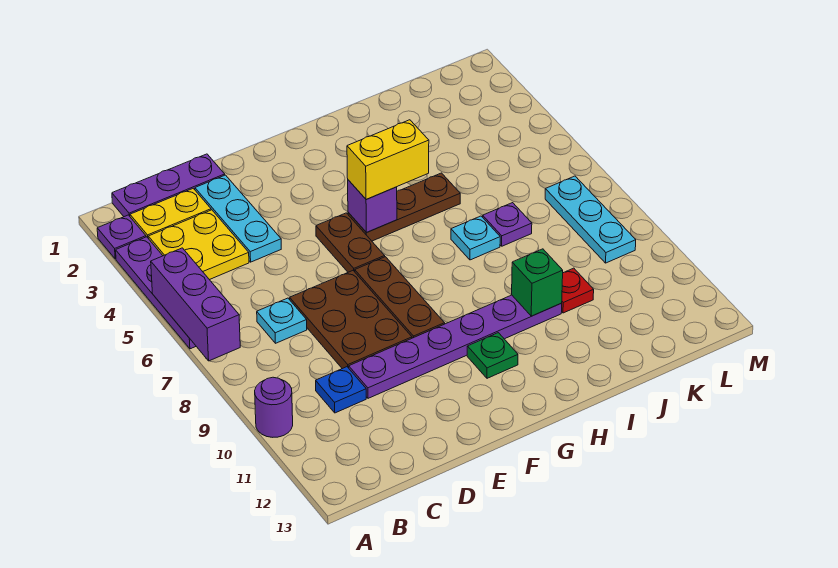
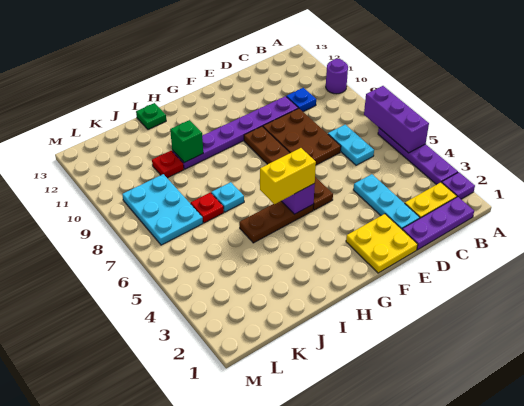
yellow plate B3:C4 level 1 -> yellow plate E1:F2 level 1
cyan plate C7 level 1 -> cyan plate C6:C7 level 1
green plate G11 level 1 -> green plate I13 level 1
purple plate J7 level 1 -> red plate J7 level 1
cyan plate L7:L9 level 1 -> cyan plate K7:L9 level 1

